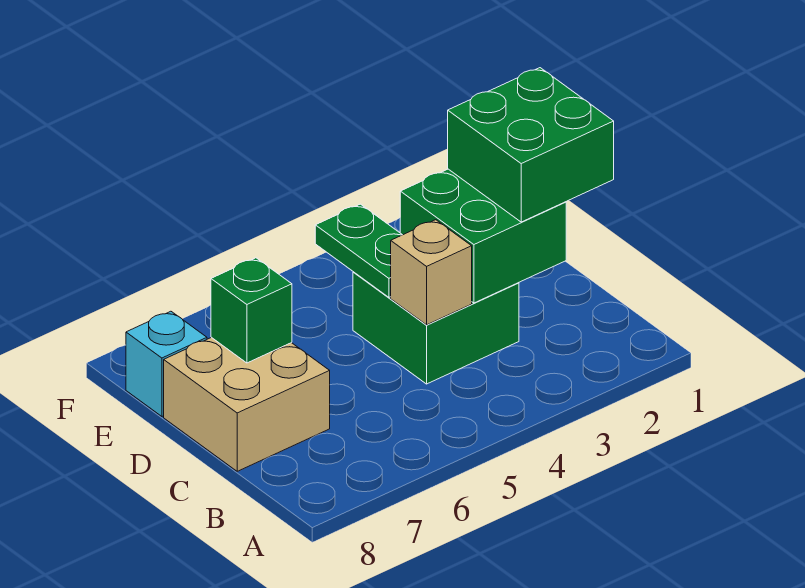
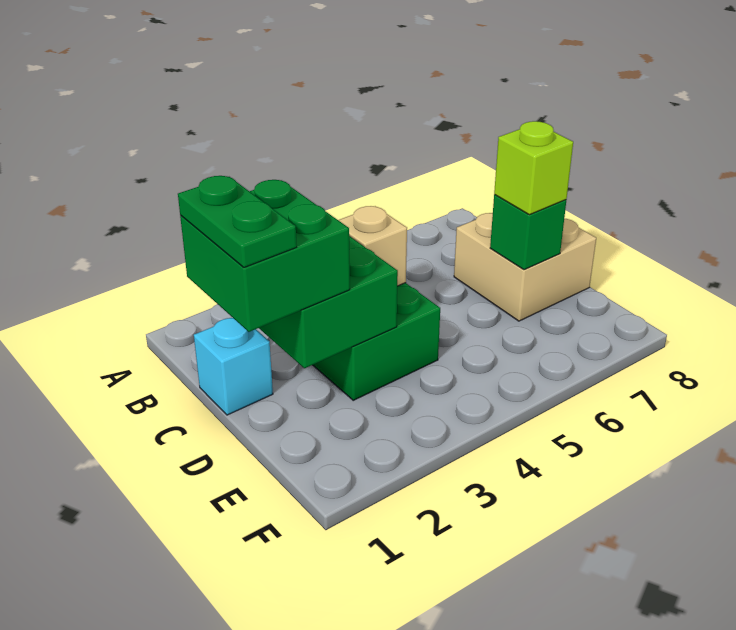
green plate D4:E4 level 2 -> green plate C1:D1 level 4
none -> lime brick D7 level 3
cyan brick E8 level 1 -> cyan brick C1 level 1

